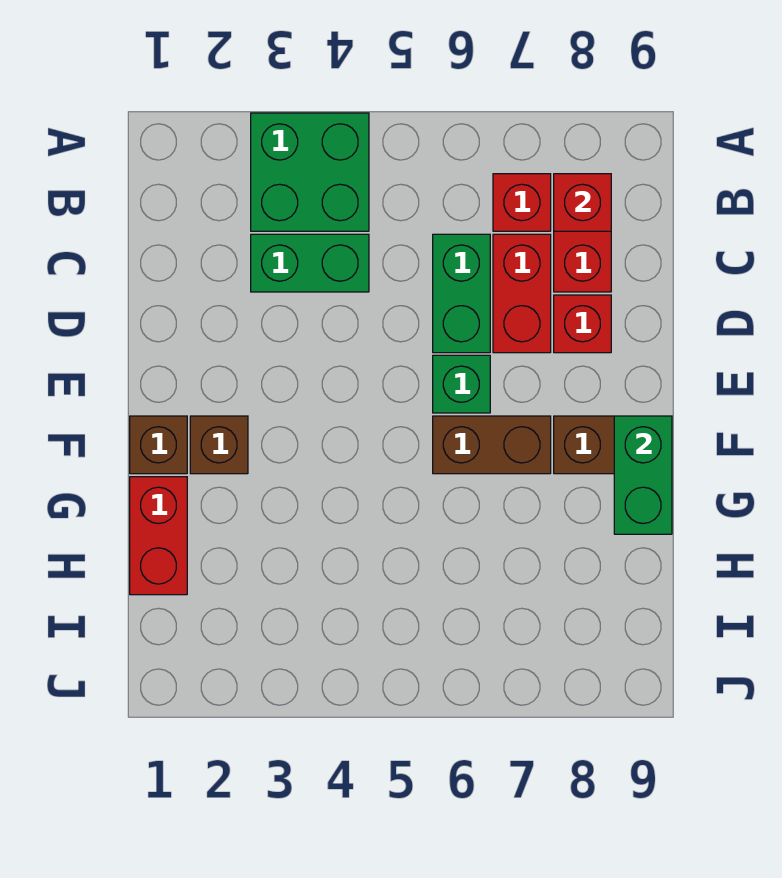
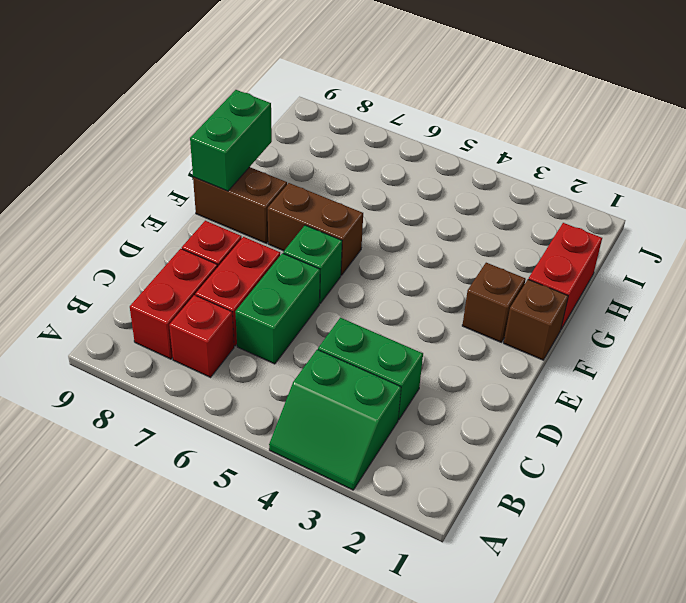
green brick A3:B4 level 1 -> green slope A3:B4 level 1 top B
red brick B8 level 2 -> none

